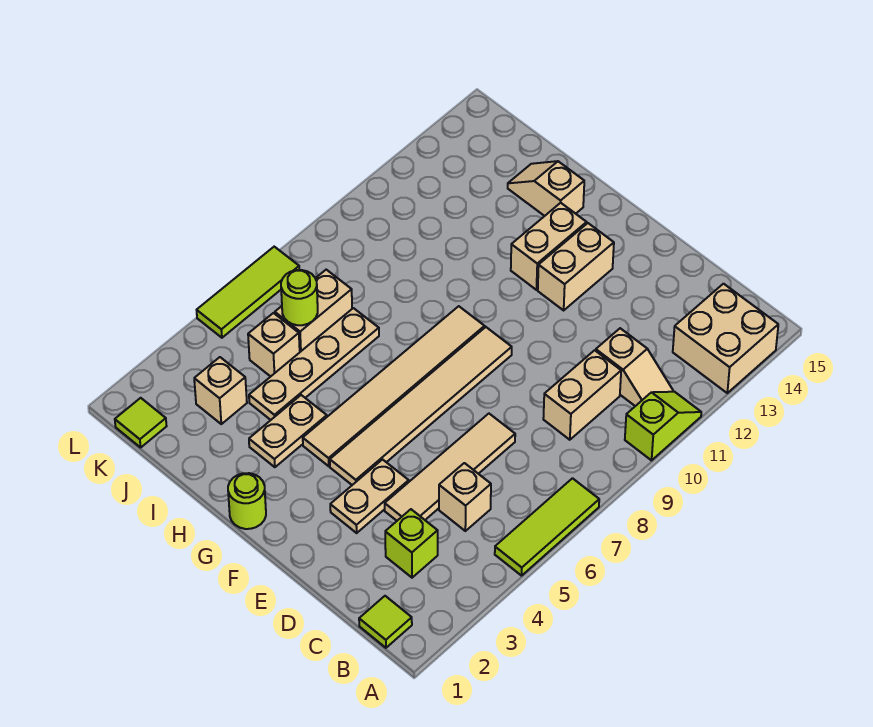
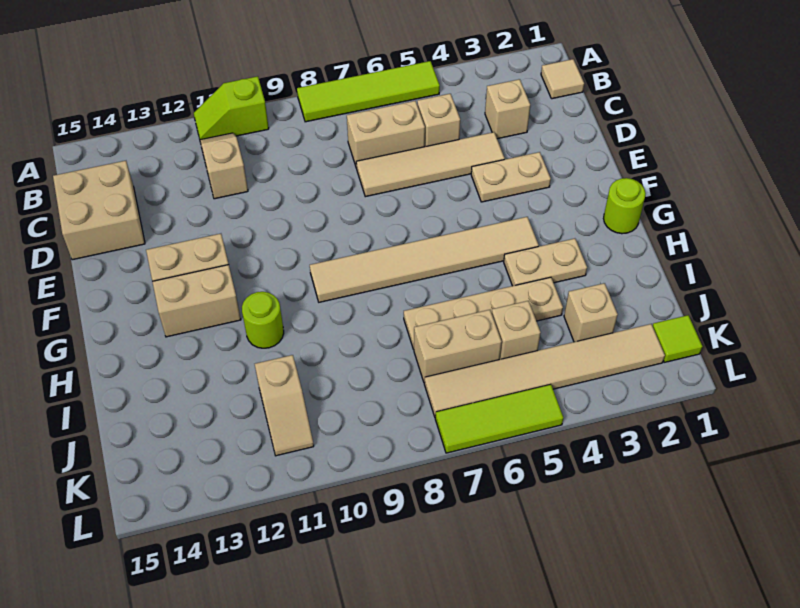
lime tile A5:A7 level 1 -> lime tile A5:A8 level 1
tan brick A13:B14 level 1 -> tan brick C14:D15 level 1
lime tile B1 level 1 -> tan tile B1 level 1
lime brick C3 level 1 -> tan brick C3 level 1
tan brick C9:C10 level 1 -> tan brick C6:C7 level 1
tan tile F4:F9 level 1 -> tan tile K2:K7 level 1
tan slope H14:I14 level 1 top H -> tan slope J11:K11 level 1 top J
lime round brick J6 level 2 -> lime round brick H11 level 1

